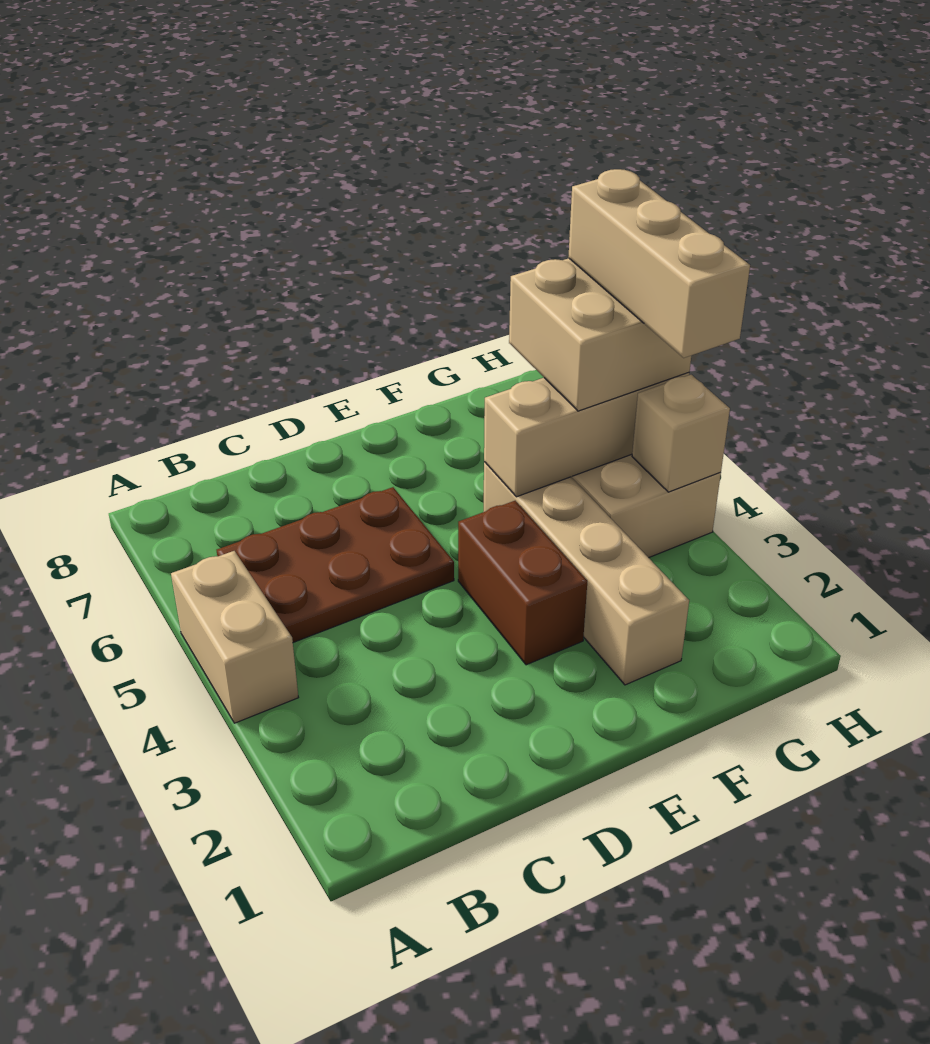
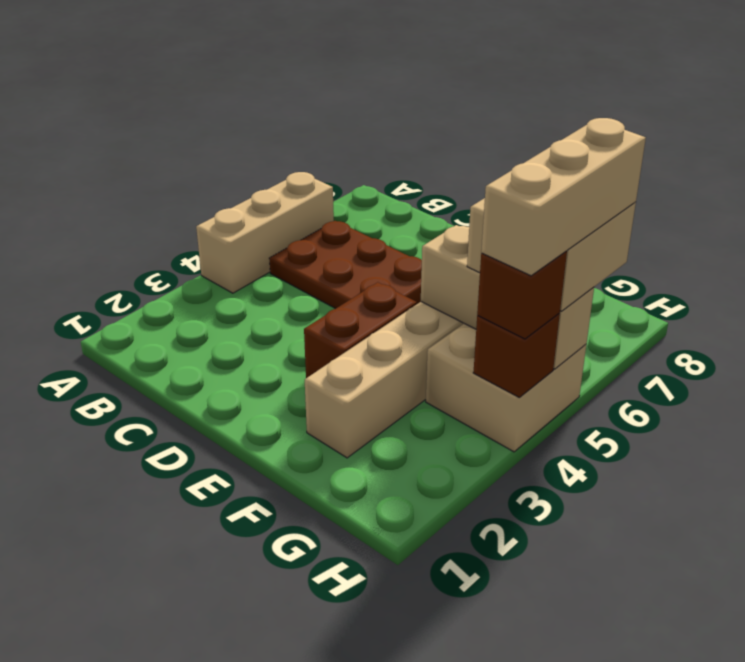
tan brick A4:A5 level 1 -> tan brick A4:A6 level 1
tan brick H4 level 2 -> brown brick H4 level 2
none -> brown brick H4 level 3

